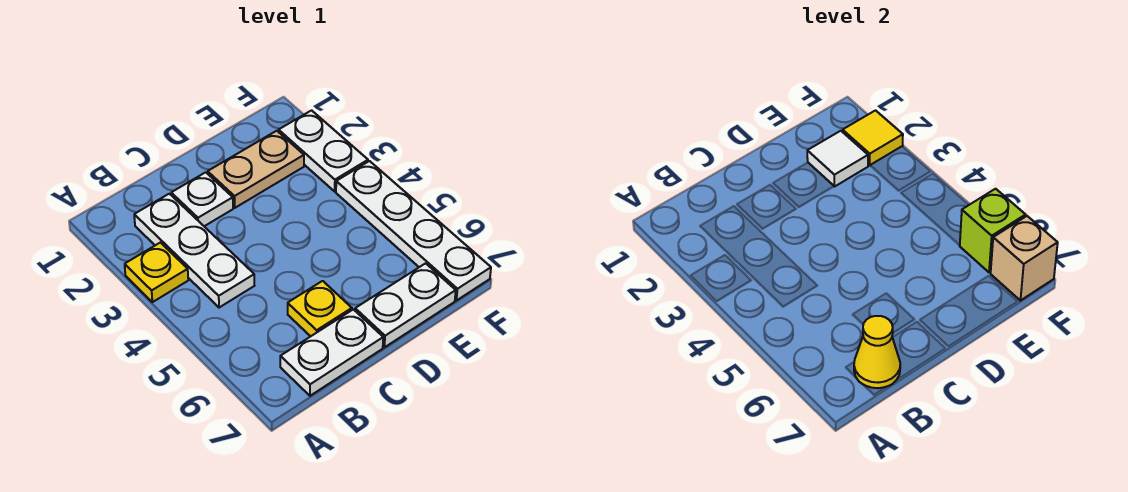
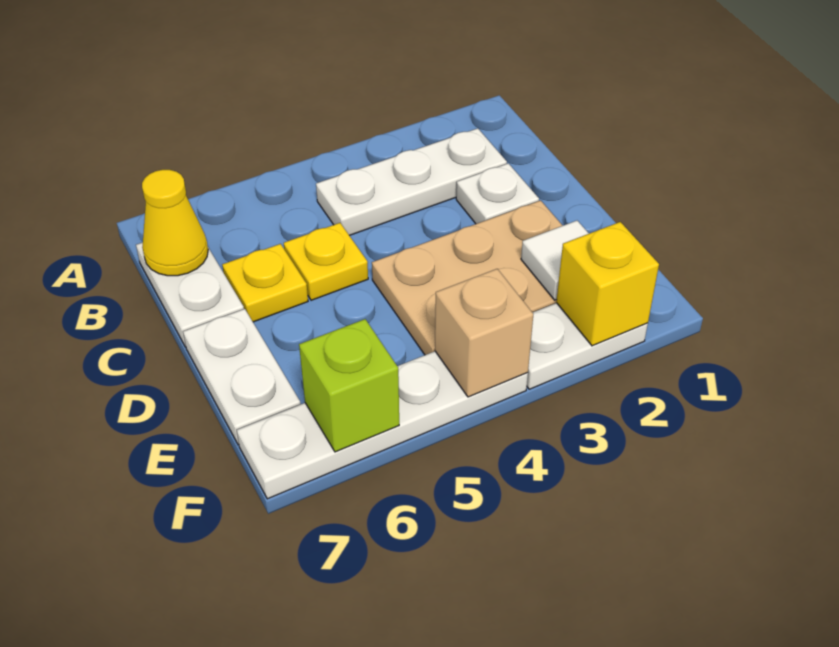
yellow plate A3 level 1 -> yellow plate C5 level 1
tan plate D2:E2 level 1 -> tan plate D2:E4 level 1
yellow tile F2 level 2 -> yellow brick F2 level 2
tan brick F7 level 2 -> tan brick F4 level 2

